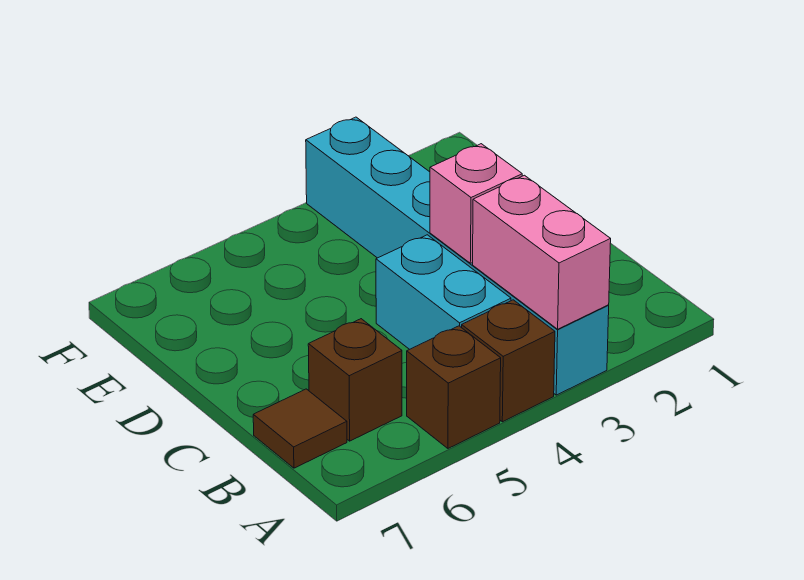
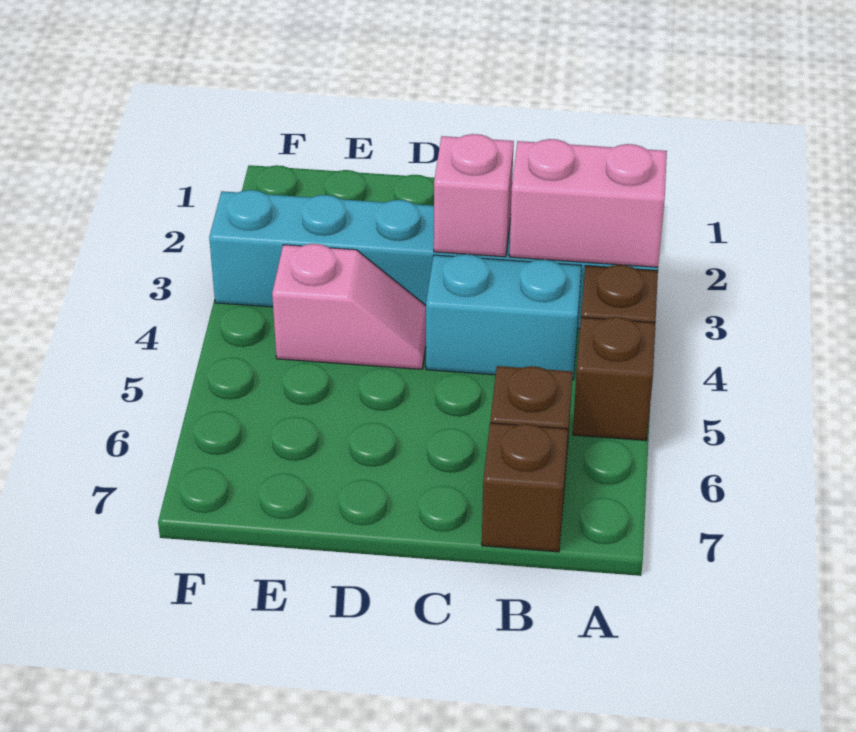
brown tile B7 level 1 -> brown brick B7 level 1
none -> pink slope D4:E4 level 1 top E

